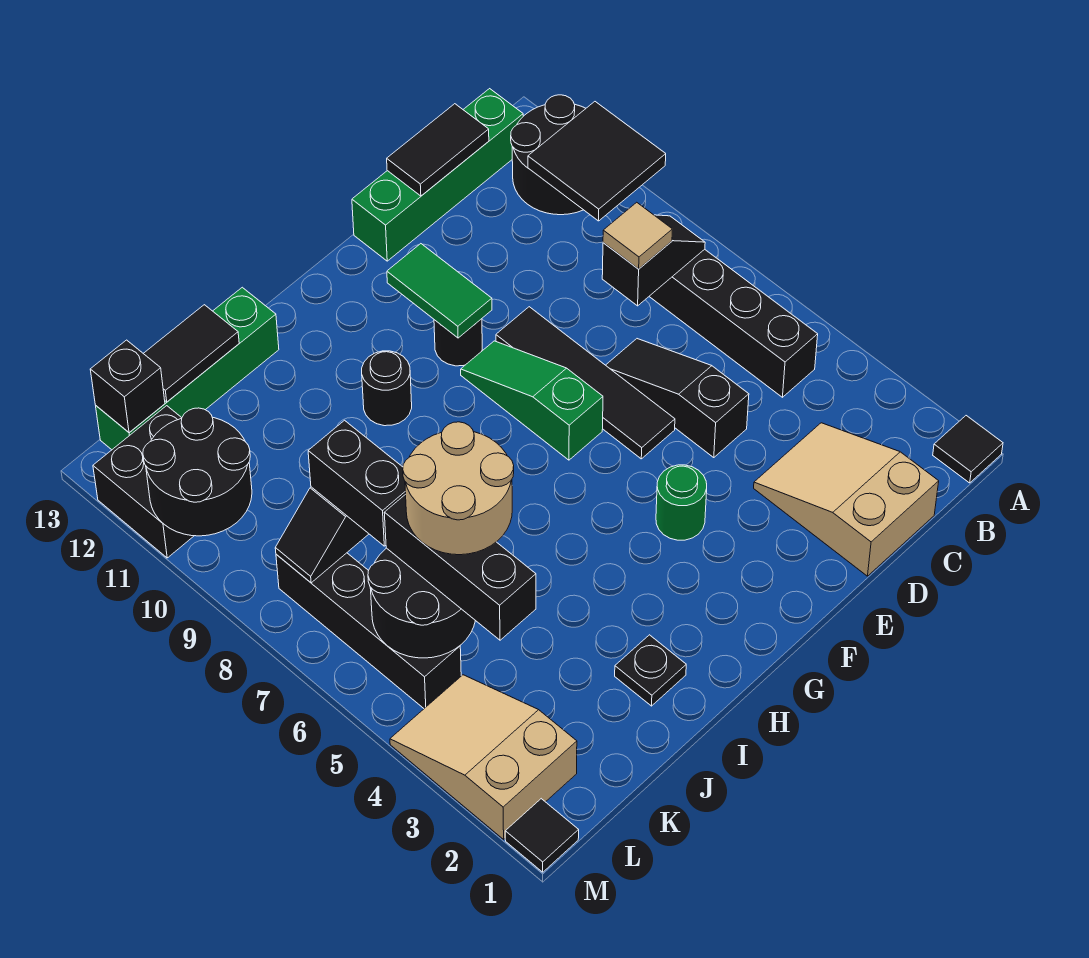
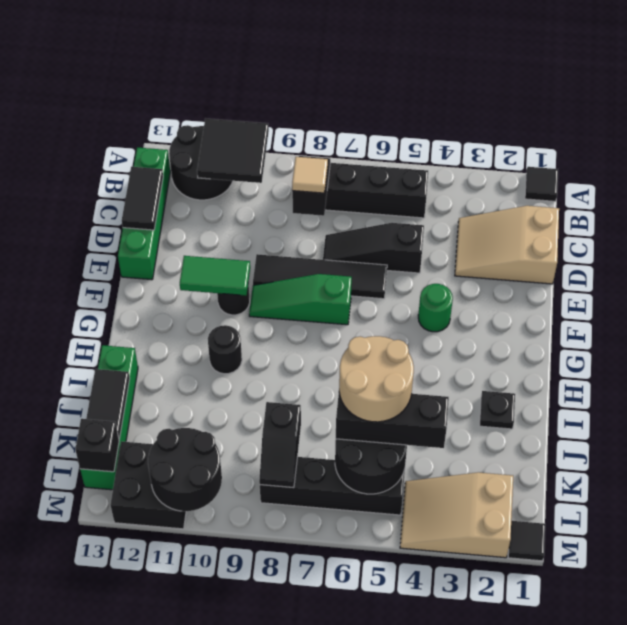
black brick K7:K8 level 3 -> none

